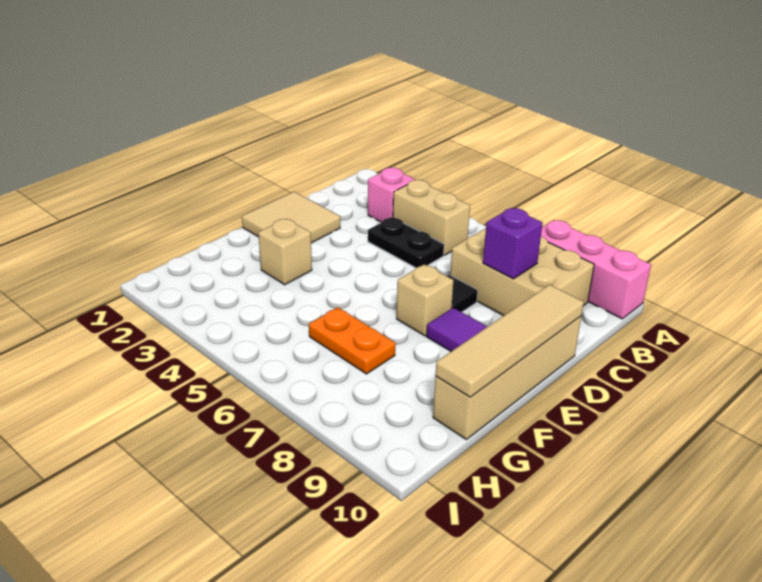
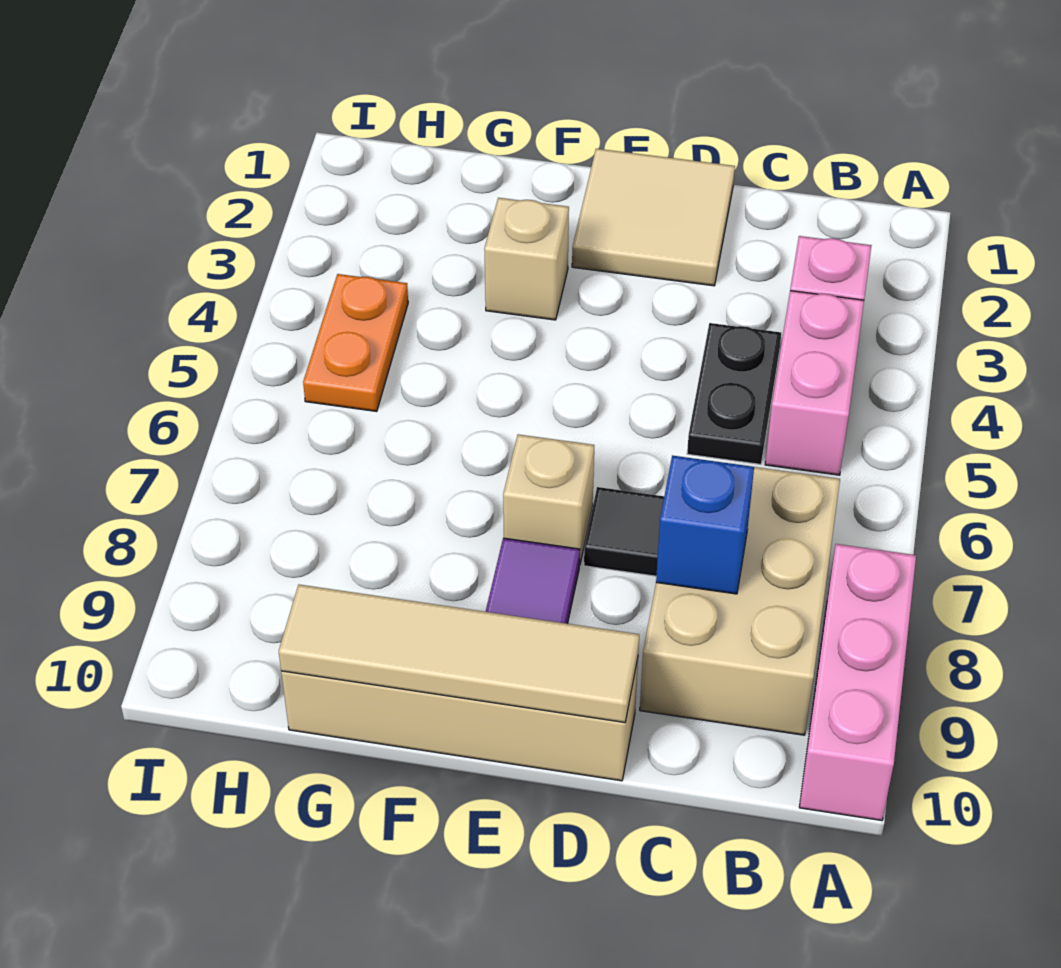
tan brick B4:B5 level 1 -> pink brick B4:B5 level 1
purple brick C8 level 2 -> blue brick C8 level 2
orange plate G6:G7 level 1 -> orange plate H4:H5 level 1

